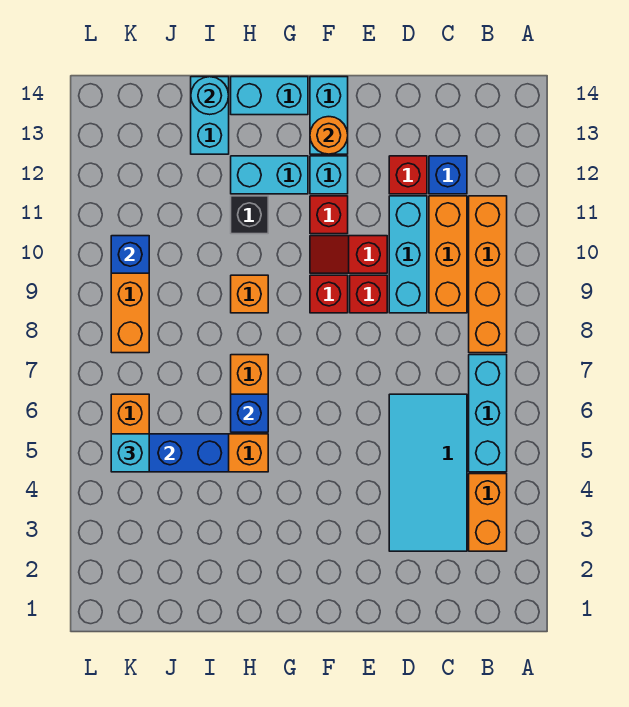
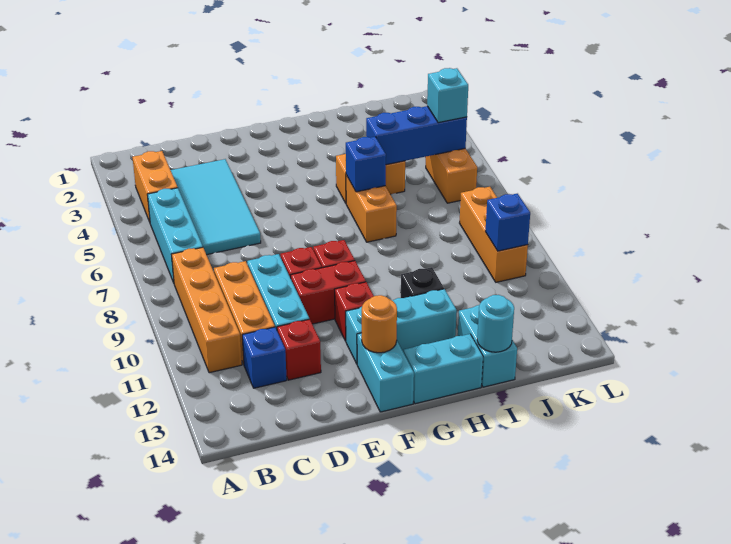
red slope E10:F10 level 1 top E -> red brick E10:F10 level 1
orange brick H9 level 1 -> none

